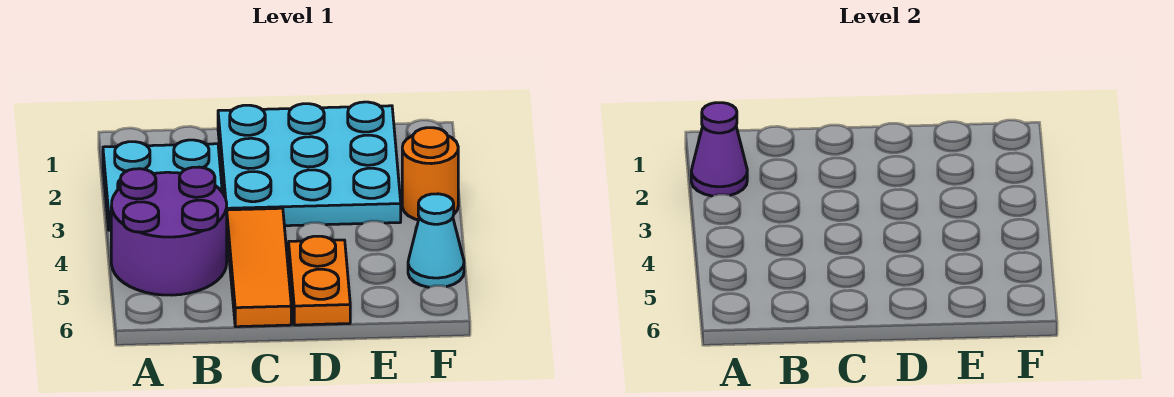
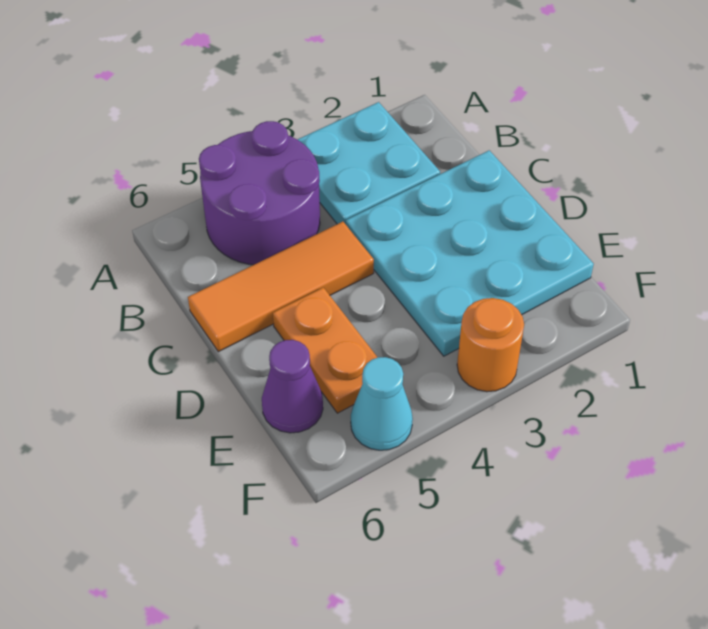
purple cone A2 level 2 -> purple cone E6 level 1
orange plate D5:D6 level 1 -> orange plate D5:E5 level 1

